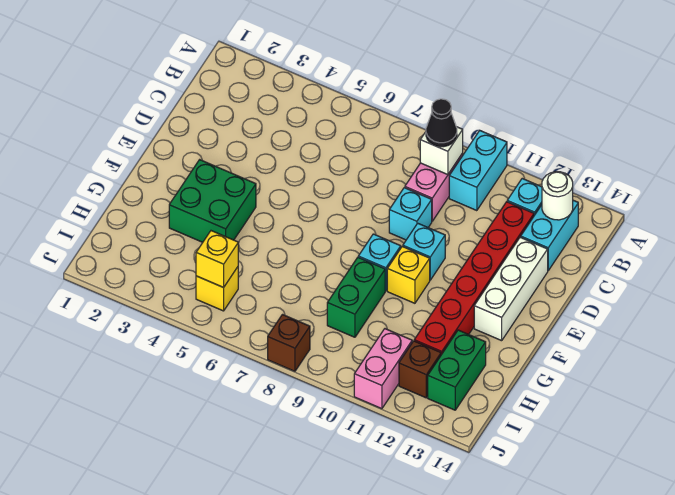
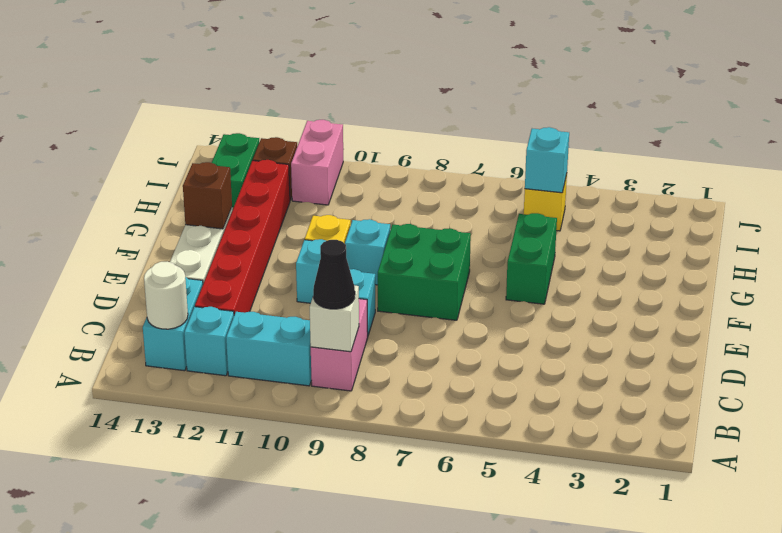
cyan brick A10:B10 level 1 -> cyan brick B10:B11 level 1
green brick F3:G4 level 1 -> green brick E7:F8 level 1
green brick G9:H9 level 1 -> green brick F5:G5 level 1
yellow brick I5 level 2 -> cyan brick I5 level 2
brown brick J8 level 1 -> brown brick F13 level 2

